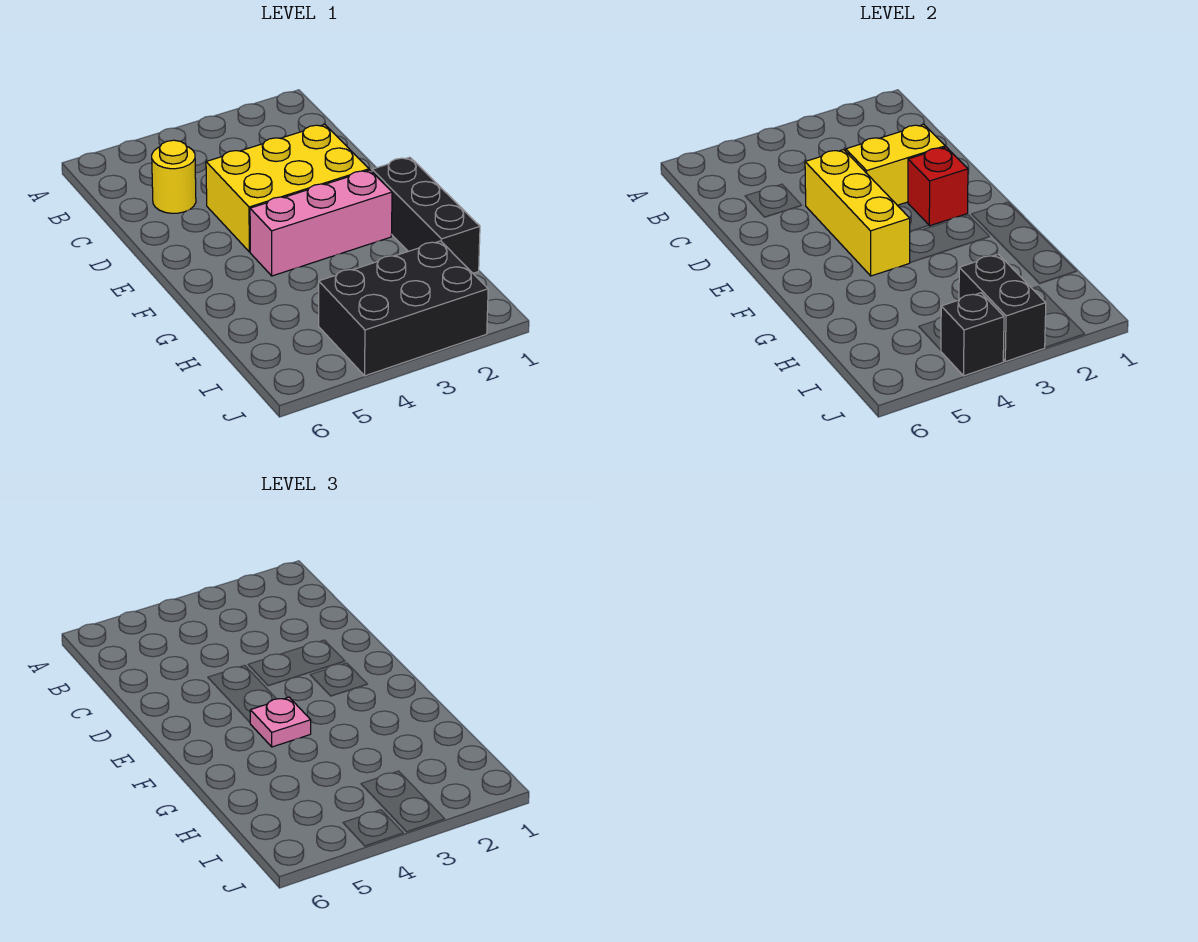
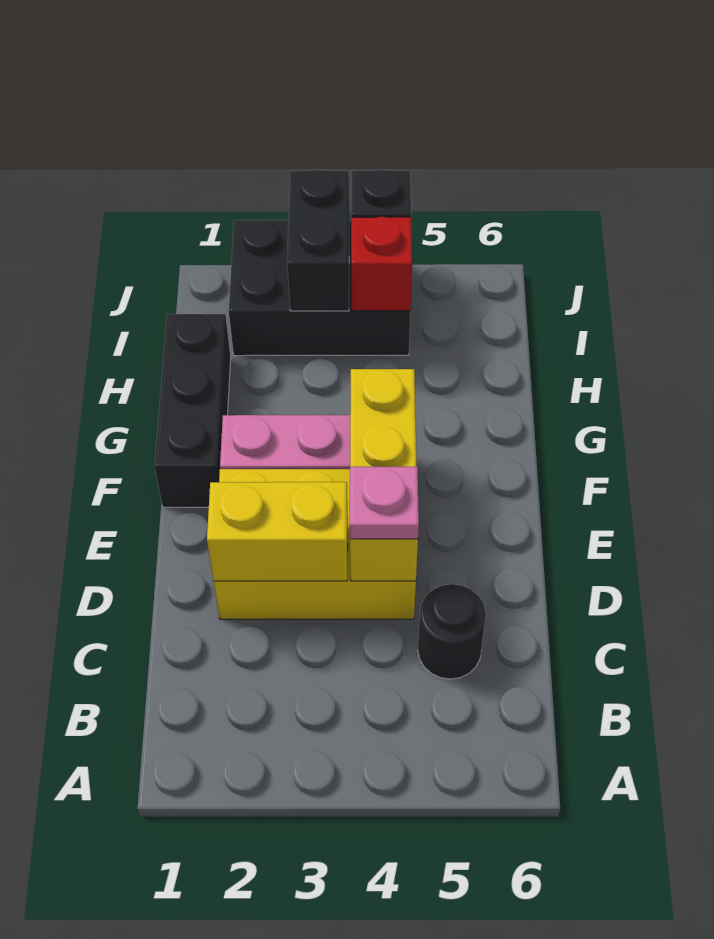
yellow round brick C5 level 1 -> black round brick C5 level 1
red brick E2 level 2 -> red brick I4 level 2
pink plate F4 level 3 -> pink plate D4 level 3

